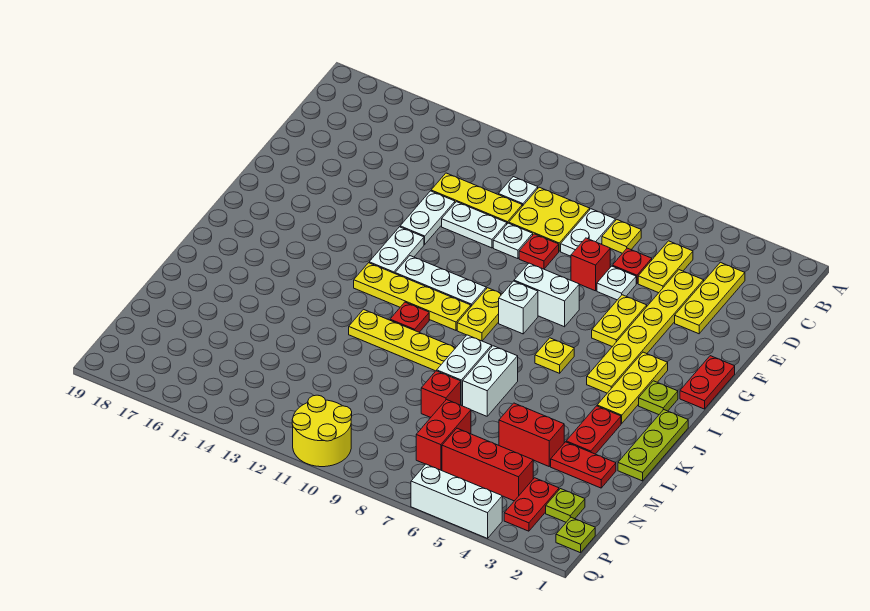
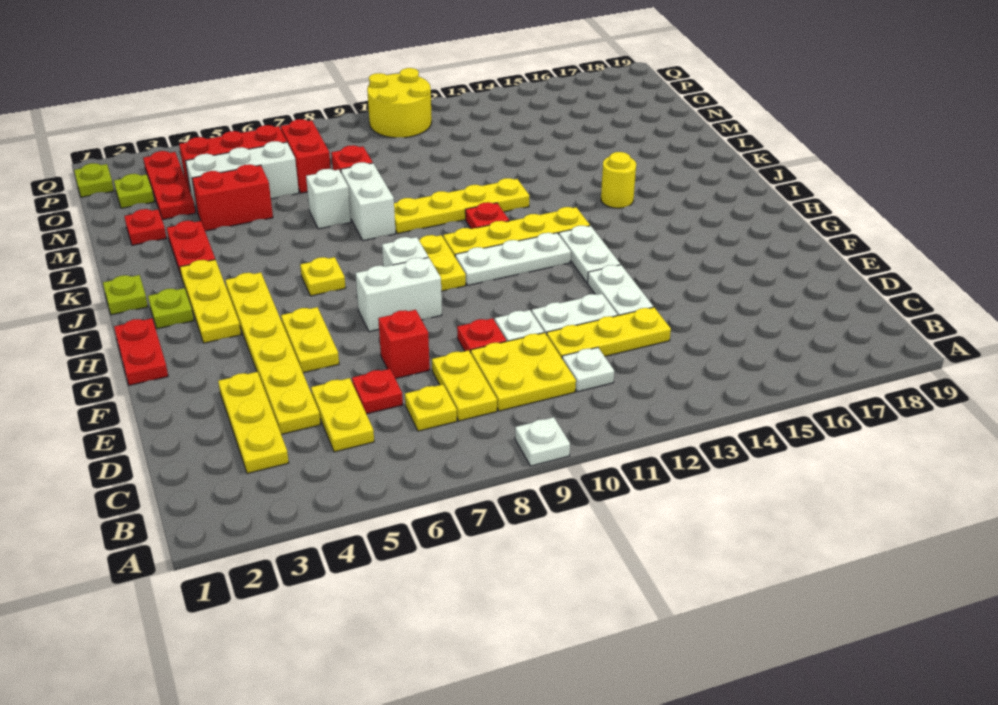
white plate C8:D8 level 1 -> yellow plate C8:D8 level 1
white plate E6 level 1 -> white plate A9 level 1
lime plate J1:L1 level 1 -> lime plate J1 level 1
none -> yellow round brick J15 level 1
white brick K7:L7 level 1 -> white brick L7 level 1
red plate M2:M3 level 1 -> red plate M2 level 1
red plate O3:P3 level 1 -> red plate N3:P3 level 1
white brick Q4:Q6 level 1 -> white brick N4:N6 level 1

